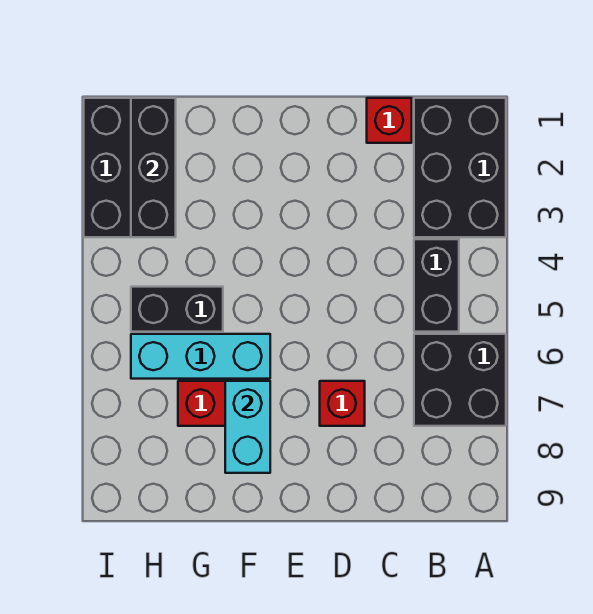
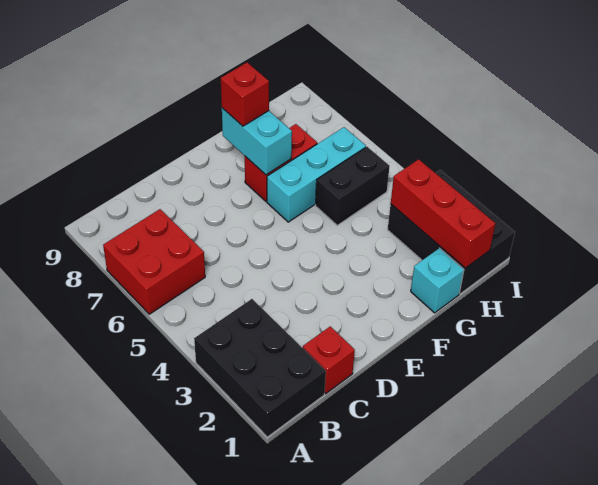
black brick A6:B7 level 1 -> red brick A6:B7 level 1
black brick B4:B5 level 1 -> none
red brick D7 level 1 -> red brick F8 level 3
none -> cyan brick G1 level 1
black brick H1:H3 level 2 -> red brick H1:H3 level 2

